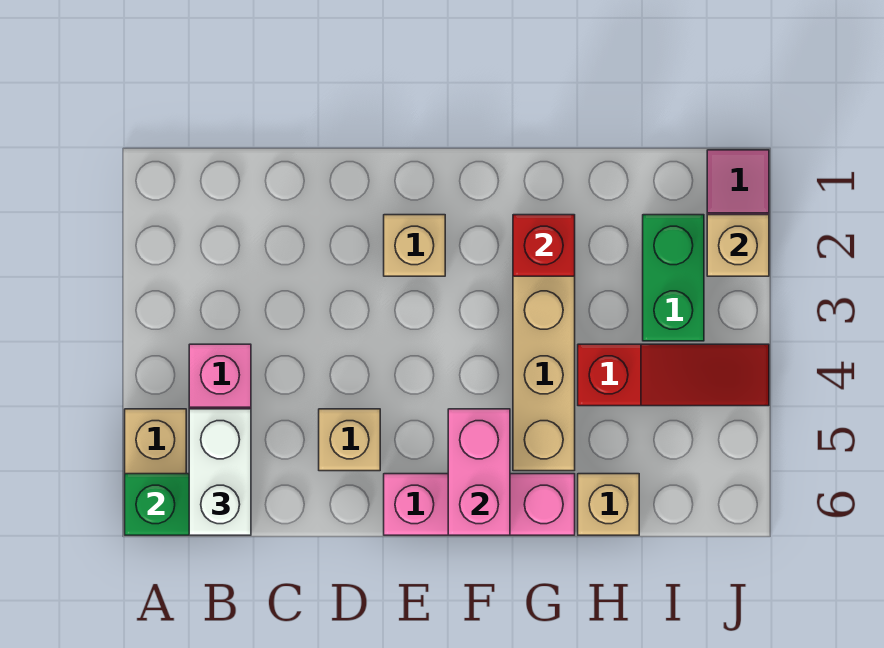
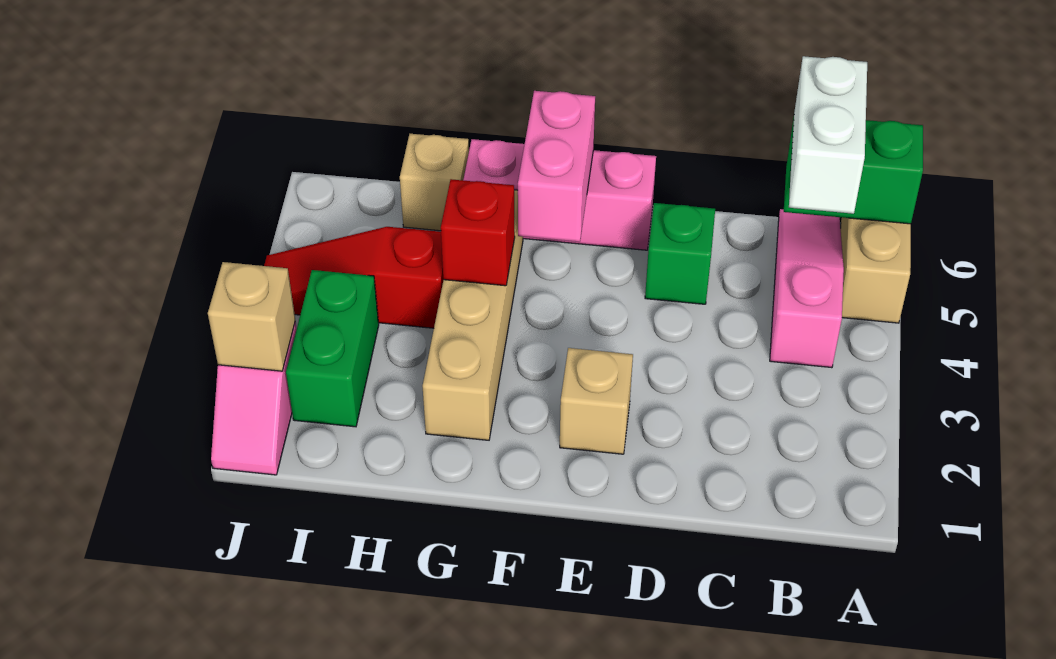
tan brick D5 level 1 -> green brick D5 level 1
red brick G2 level 2 -> red brick G4 level 2

